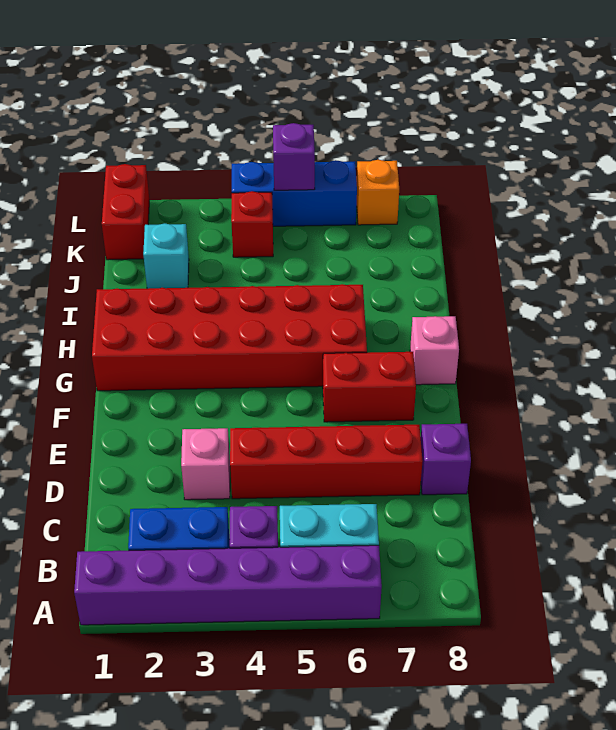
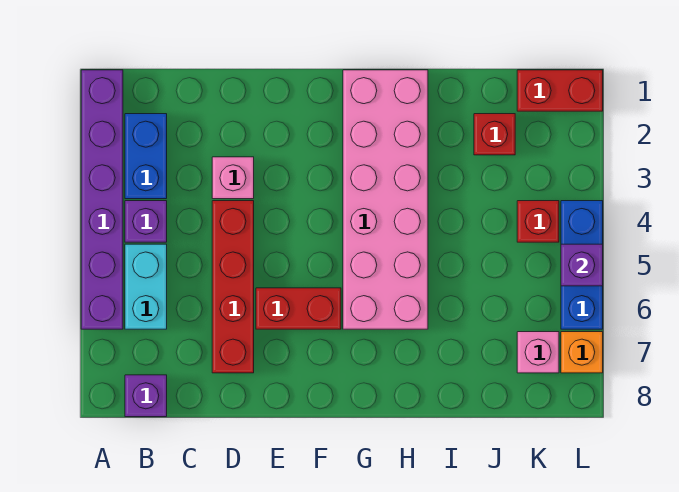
purple brick D8 level 1 -> purple brick B8 level 1
red brick F6:F7 level 1 -> red brick E6:F6 level 1
red brick G1:H6 level 1 -> pink brick G1:H6 level 1
pink brick G8 level 1 -> pink brick K7 level 1
cyan brick J2 level 1 -> red brick J2 level 1

